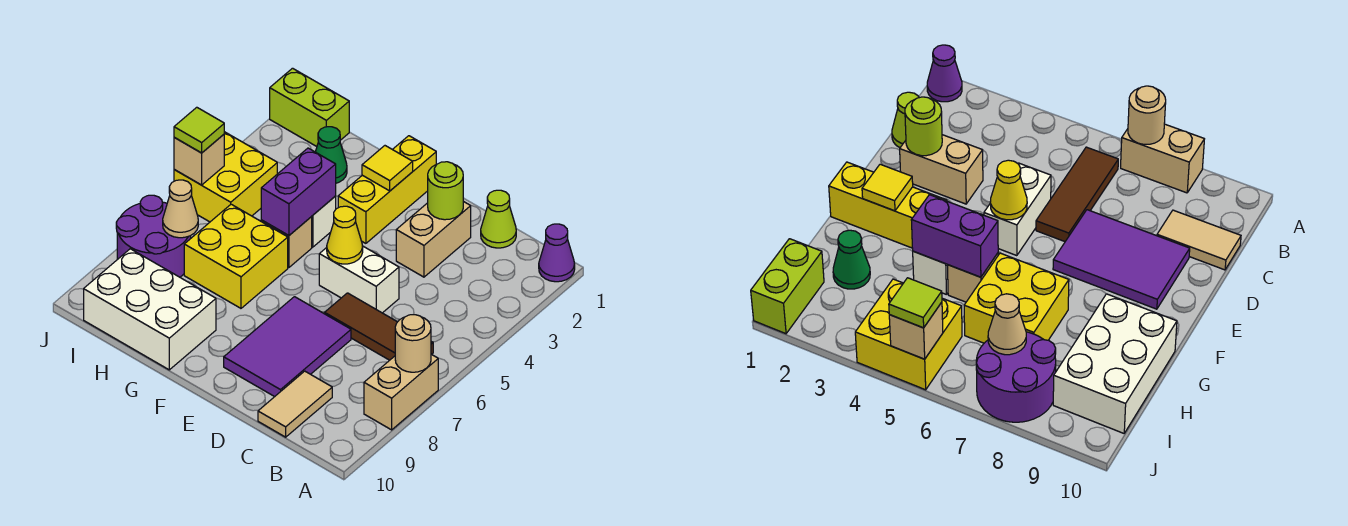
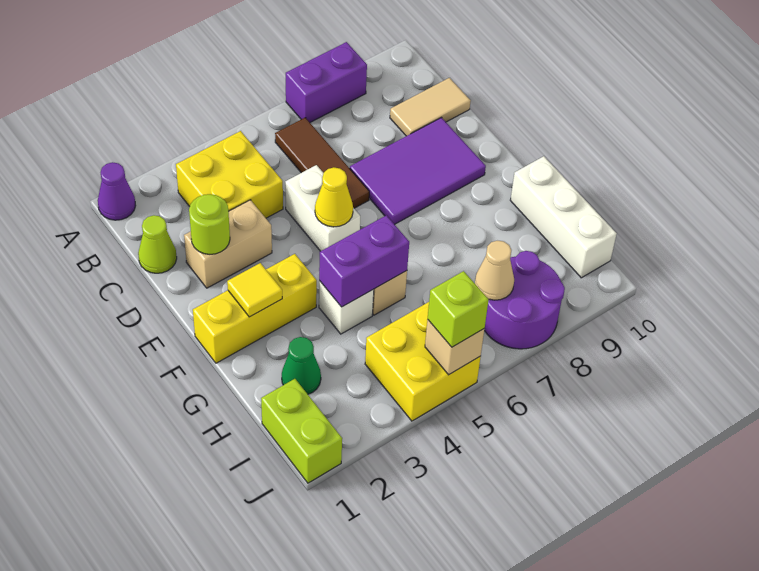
tan brick A7:A8 level 1 -> purple brick A7:A8 level 1
tan round brick A7 level 2 -> none
yellow brick G6:H7 level 1 -> yellow brick B3:C4 level 1
white brick G9:I10 level 1 -> white brick G10:I10 level 1
lime tile J5 level 3 -> lime brick J5 level 3

